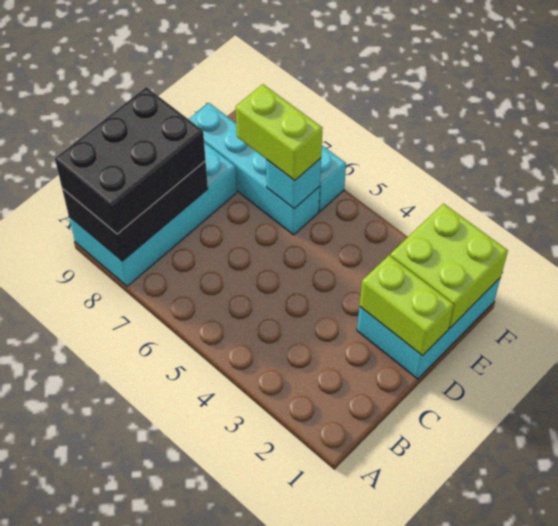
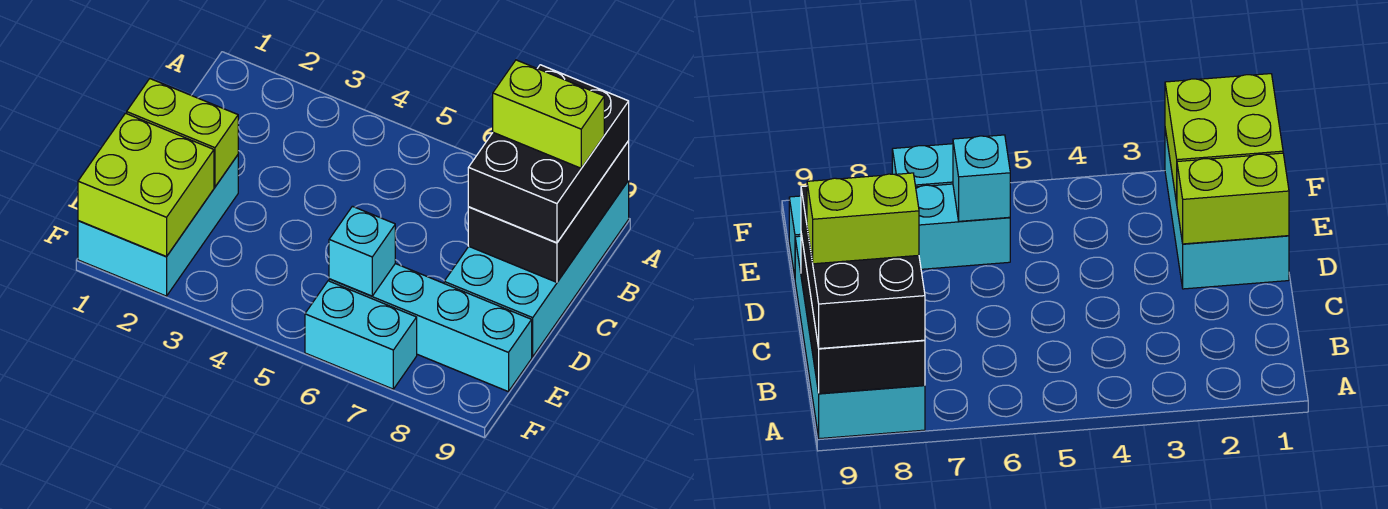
lime brick E6:E7 level 3 -> lime brick B8:B9 level 4

